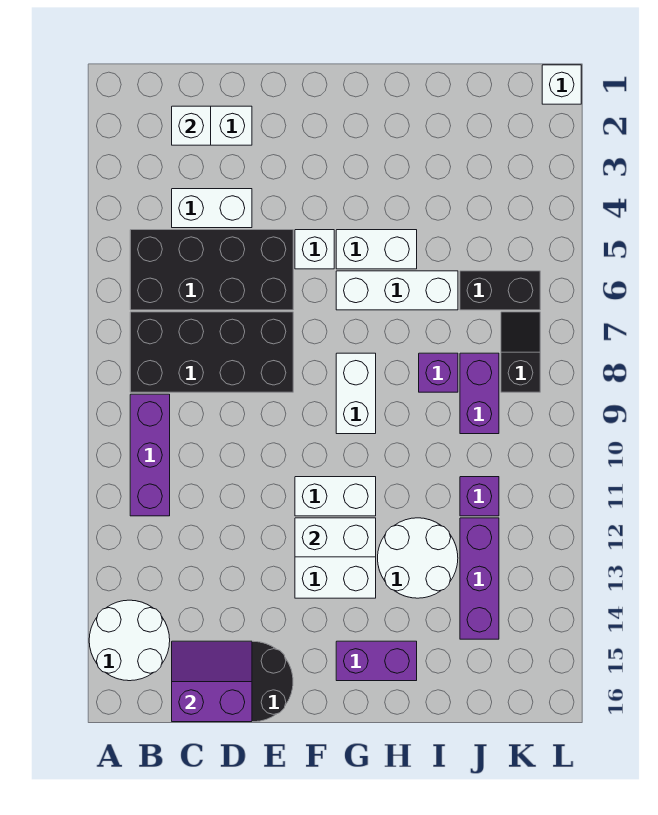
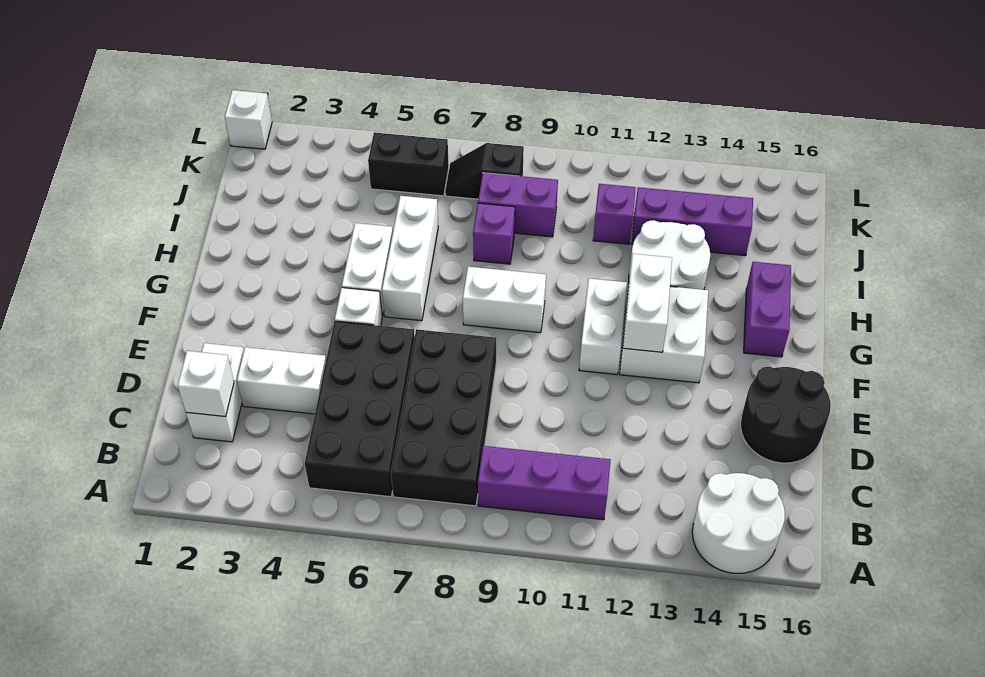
white brick C4:D4 level 1 -> white brick D3:D4 level 1
purple slope C15:D16 level 2 top 16 -> none
black brick J6:K6 level 1 -> black brick K5:K6 level 1

